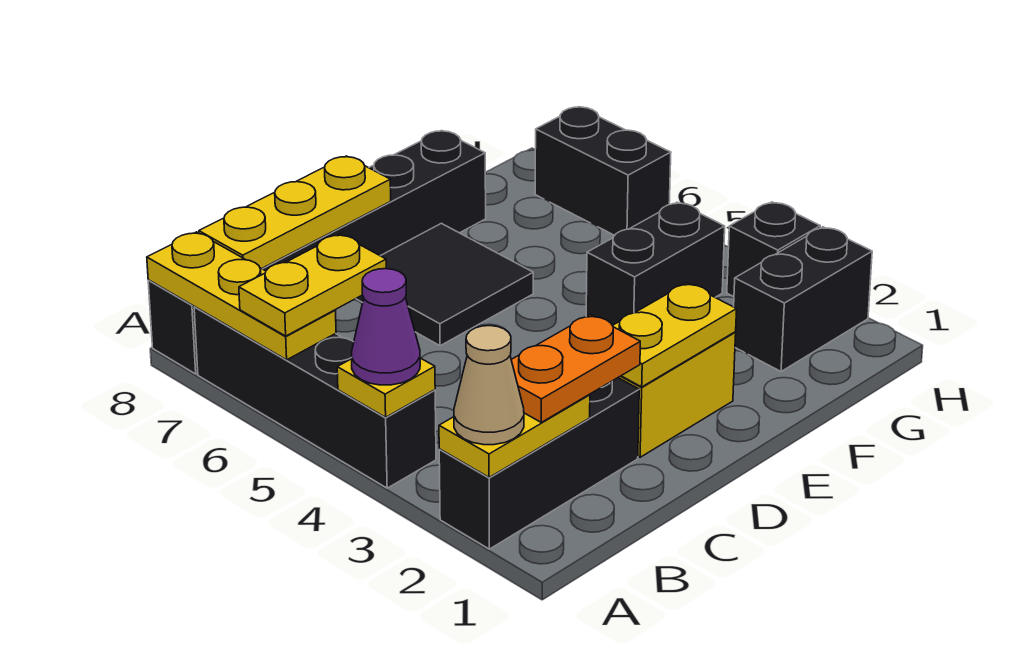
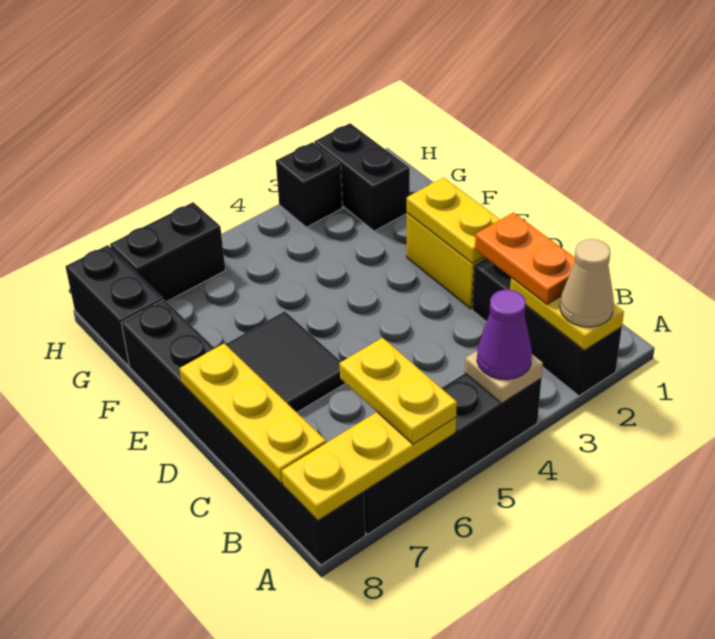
yellow plate A4 level 2 -> tan plate A4 level 2
black brick F4:G4 level 1 -> black brick G8:H8 level 1

